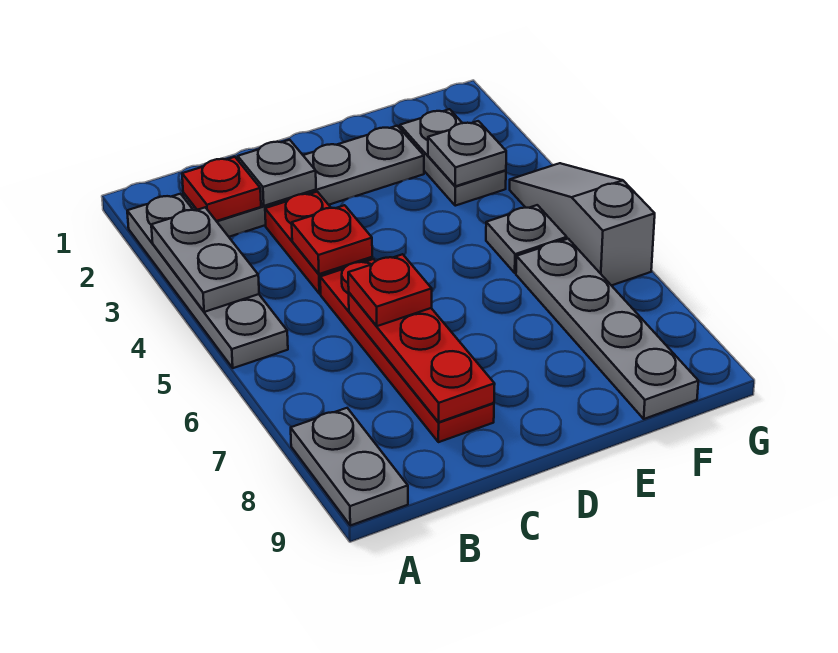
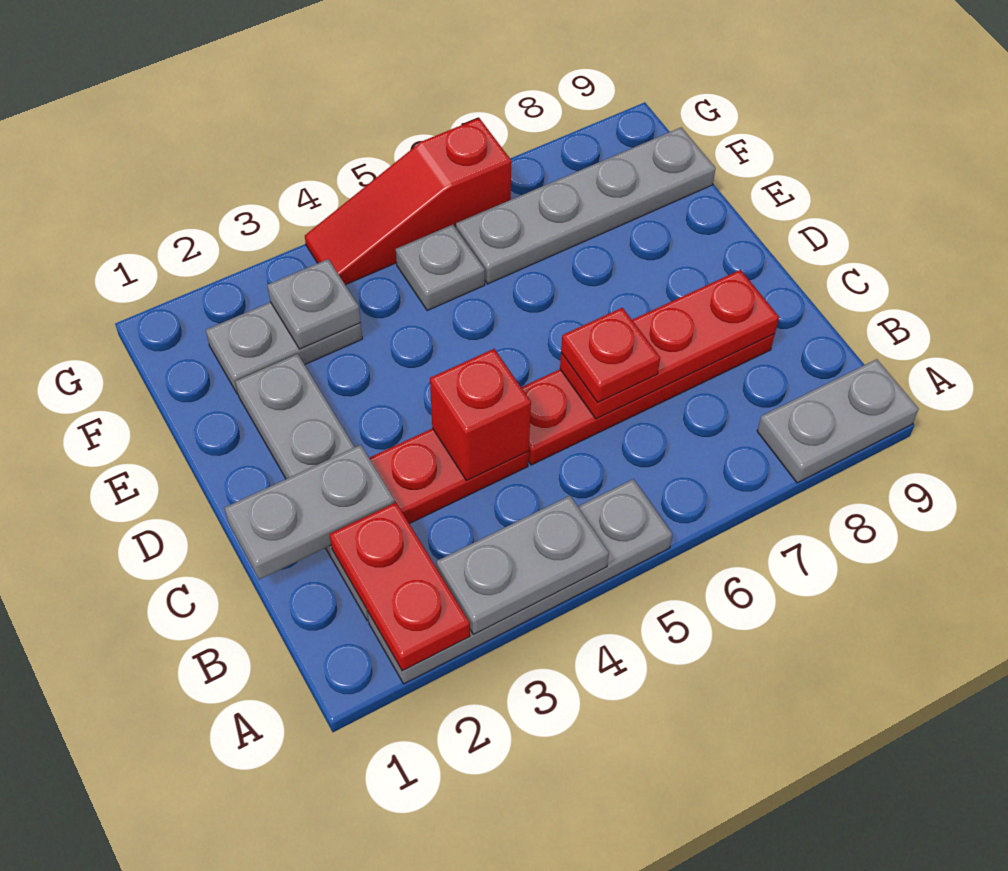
red plate B2 level 2 -> red plate A2:B2 level 2
grey plate C2 level 2 -> grey plate C1:C2 level 2
red plate C4 level 2 -> red brick C4 level 2
grey slope G4:G6 level 1 top 6 -> red slope G4:G6 level 1 top 6

